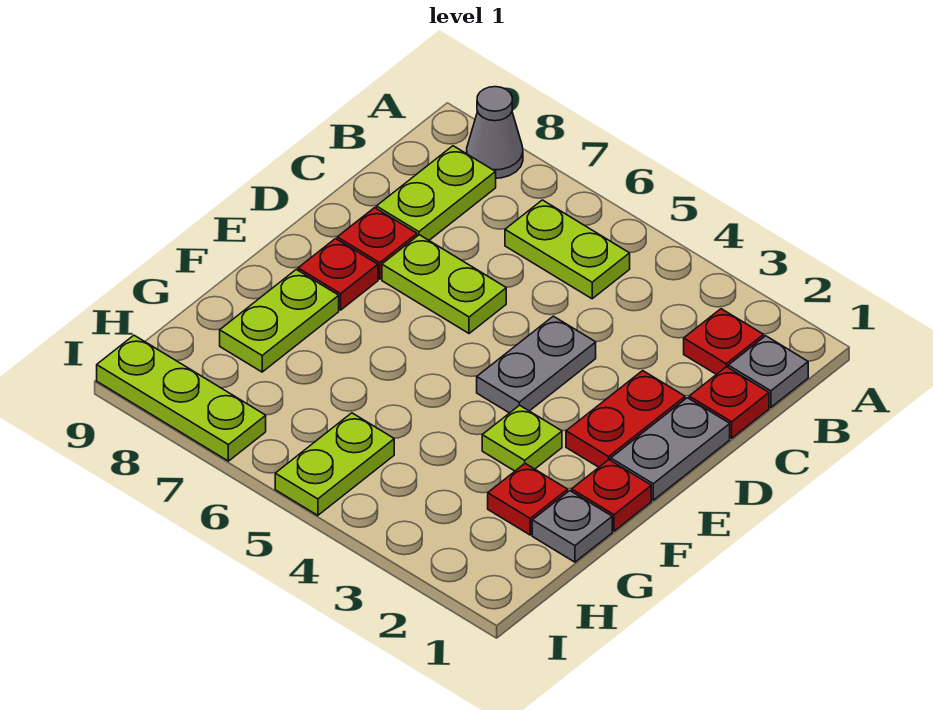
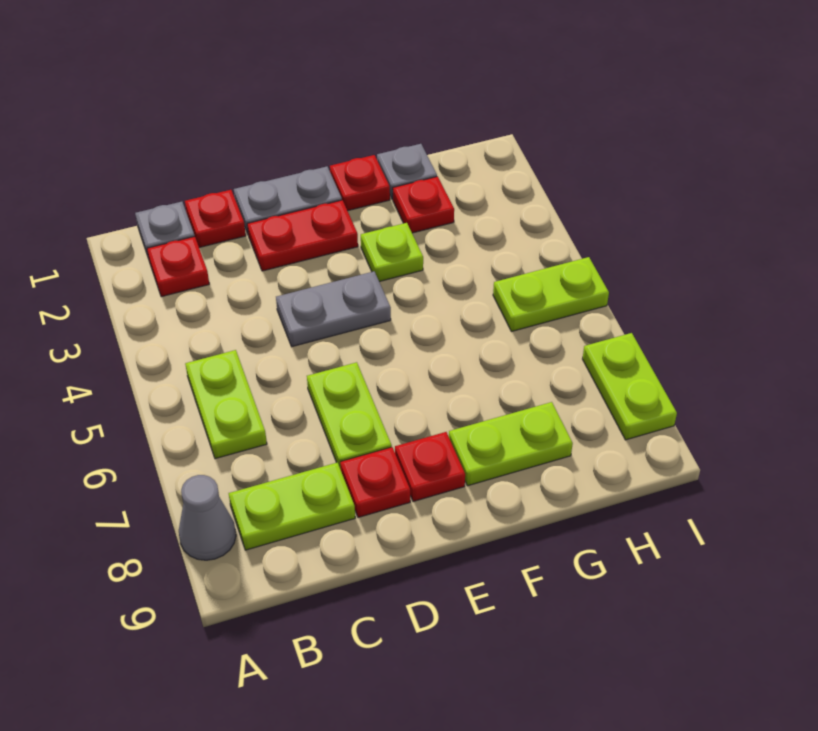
lime plate I7:I9 level 1 -> lime plate I7:I8 level 1

